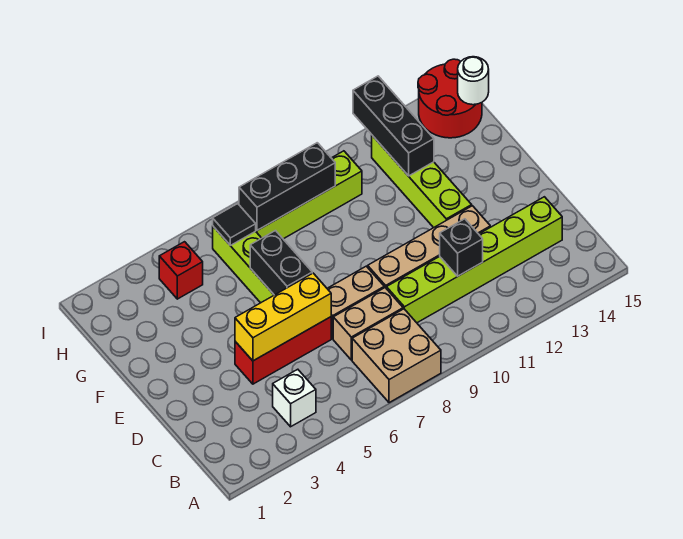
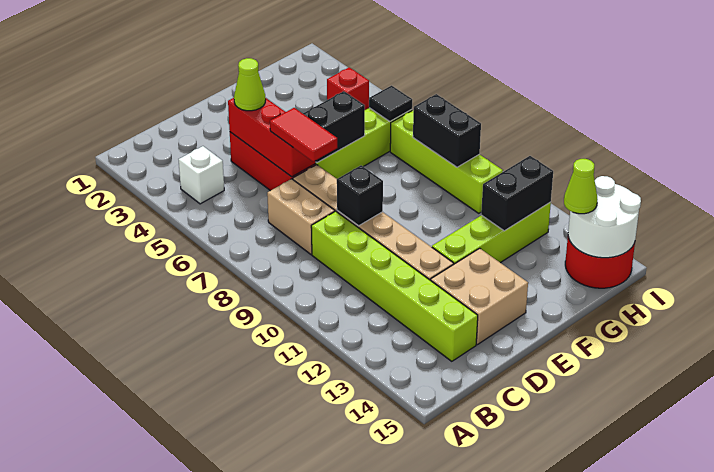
tan brick A7:B8 level 1 -> tan brick D13:E14 level 1
black brick C11 level 2 -> black brick D9 level 2
yellow brick D4:D6 level 2 -> red brick D4:D6 level 2
none -> lime cone D4 level 3
none -> red tile D6:D7 level 3
black brick G12:I12 level 2 -> black brick G12:H12 level 2
black brick H7:H9 level 2 -> black brick H8:H9 level 2
none -> lime cone H14 level 3
white round brick H15 level 2 -> white round brick H14:I15 level 2

